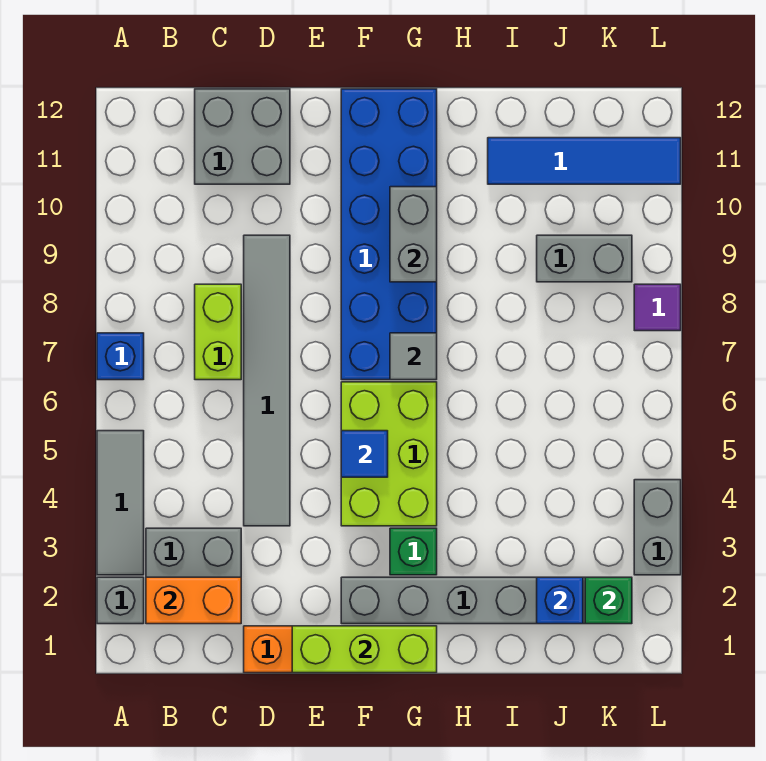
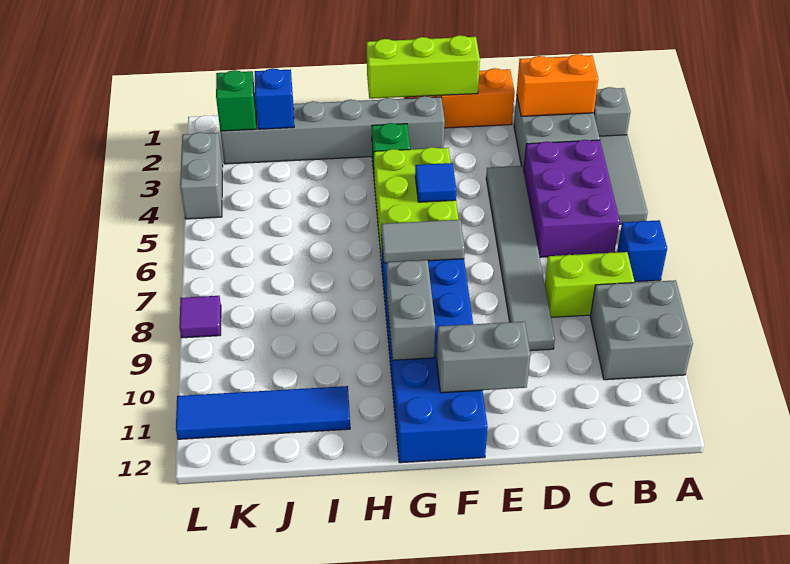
none -> purple brick B4:C6 level 1
lime brick C7:C8 level 1 -> lime brick B8:C8 level 1
grey brick C11:D12 level 1 -> grey brick A9:B10 level 1
grey tile G7 level 2 -> grey tile F7:G7 level 2
grey brick J9:K9 level 1 -> grey brick E11:F11 level 2

